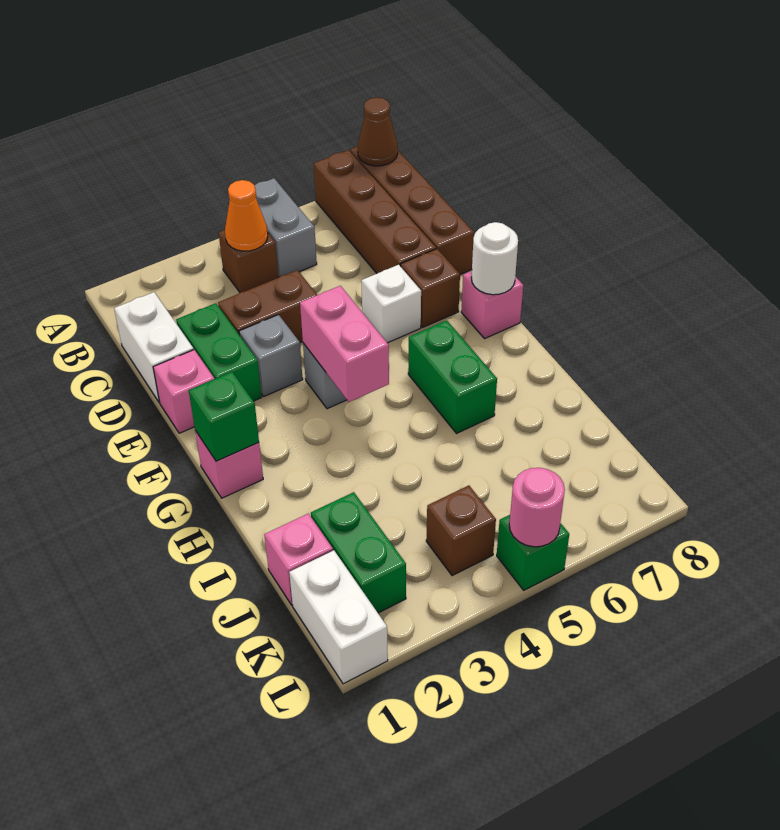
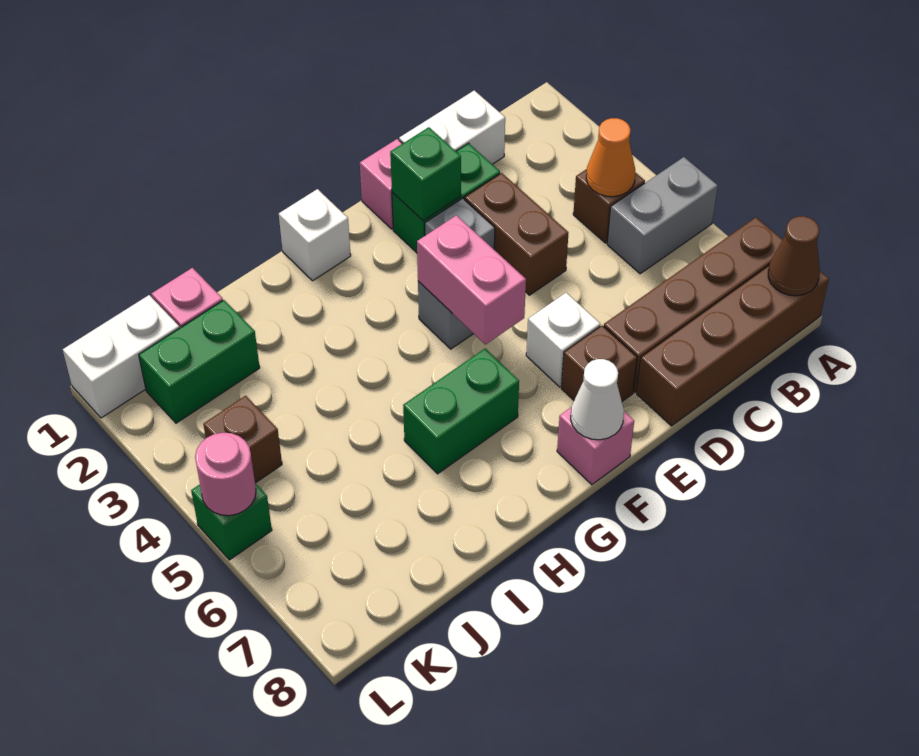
pink brick F4:G4 level 2 -> pink brick F4:F5 level 2
white round brick F8 level 2 -> white cone F8 level 2
pink brick G1 level 1 -> white brick G1 level 1
green brick G1 level 2 -> green brick E2 level 2

